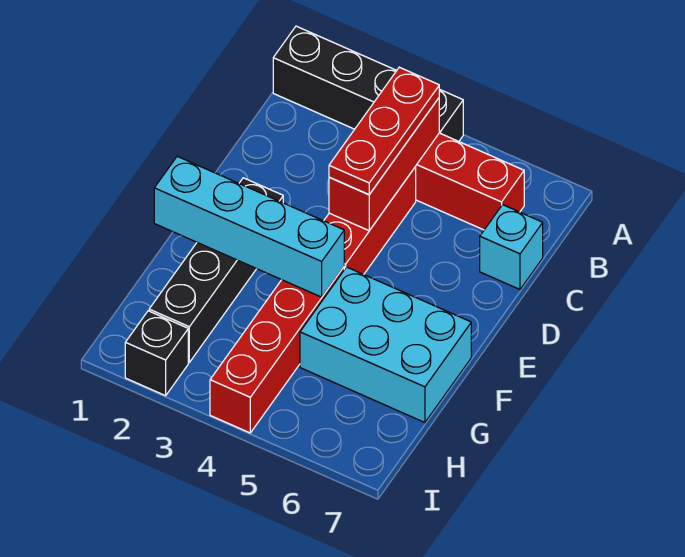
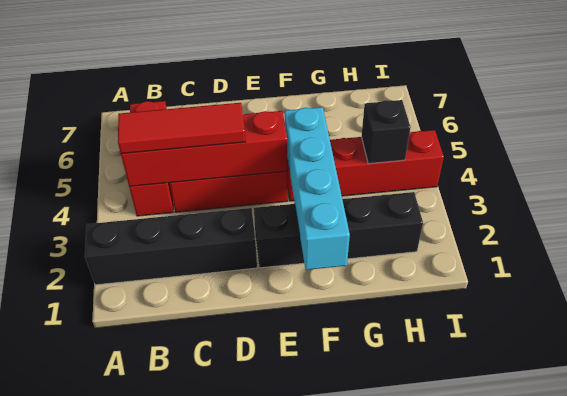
black brick A1:A4 level 1 -> black brick A2:D2 level 1
red brick B4:D4 level 2 -> red brick B4:E4 level 2
red plate B4:D4 level 3 -> red tile B4:D4 level 3
cyan brick C7 level 1 -> none
cyan brick F5:G7 level 1 -> none
black brick I2 level 1 -> black brick H4 level 2

